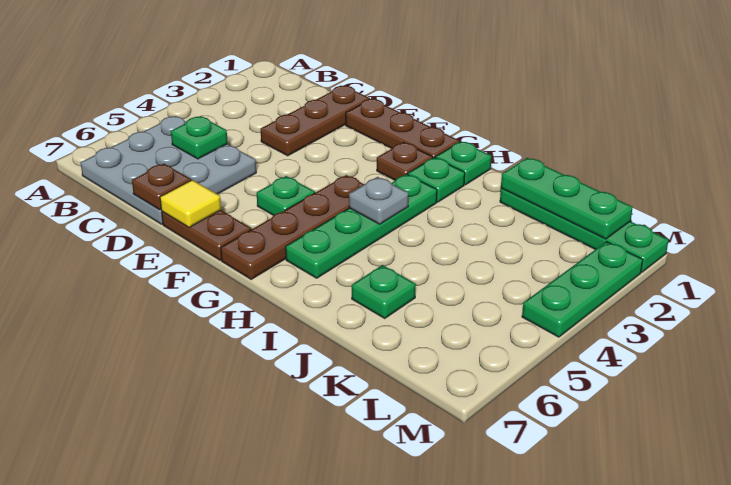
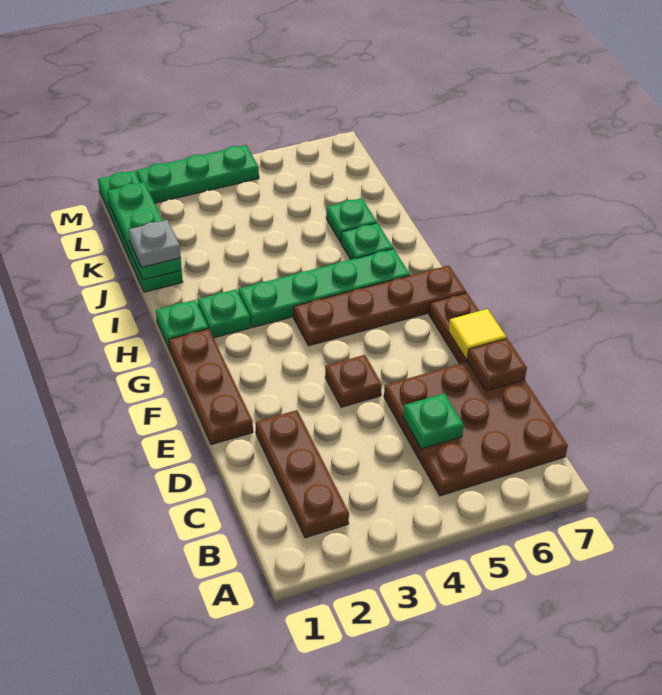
grey plate B5:D7 level 1 -> brown plate B5:D7 level 1
brown plate D1:D3 level 1 -> brown plate B2:D2 level 1
green plate F5 level 1 -> green plate I6 level 1
brown plate G2 level 1 -> brown plate E4 level 1
grey plate H4 level 2 -> grey plate J1 level 3

